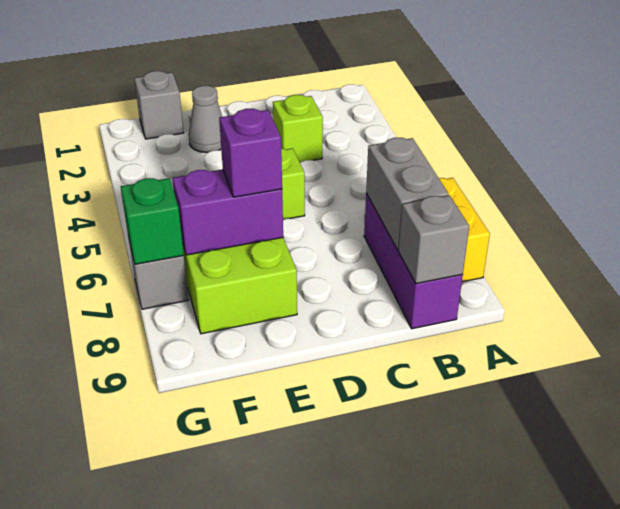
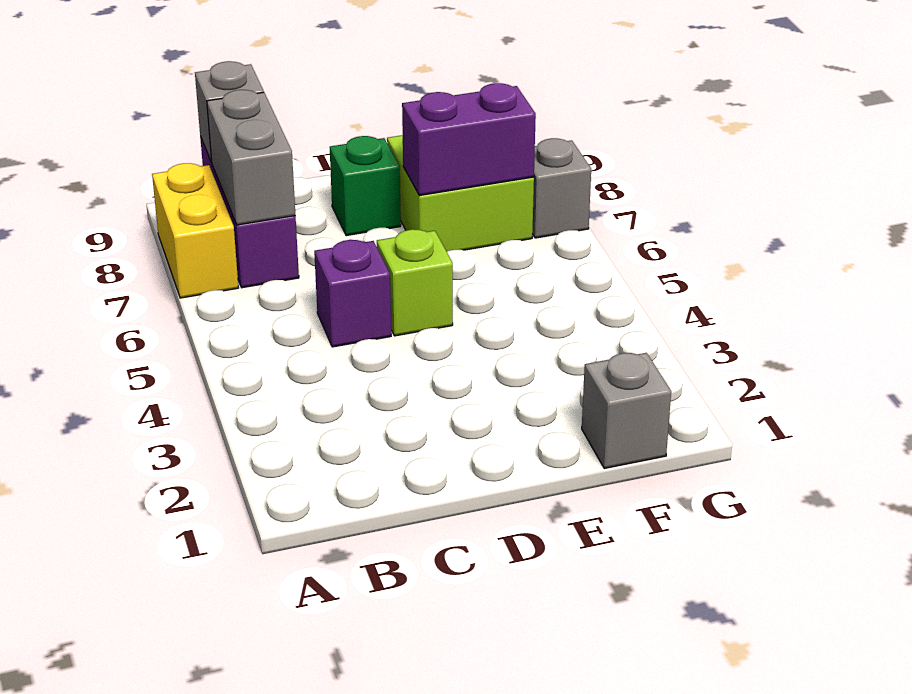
lime brick C3 level 1 -> none
grey cone E2 level 1 -> none
purple brick E7 level 3 -> purple brick C5 level 1
green brick G7 level 2 -> green brick D8 level 1

